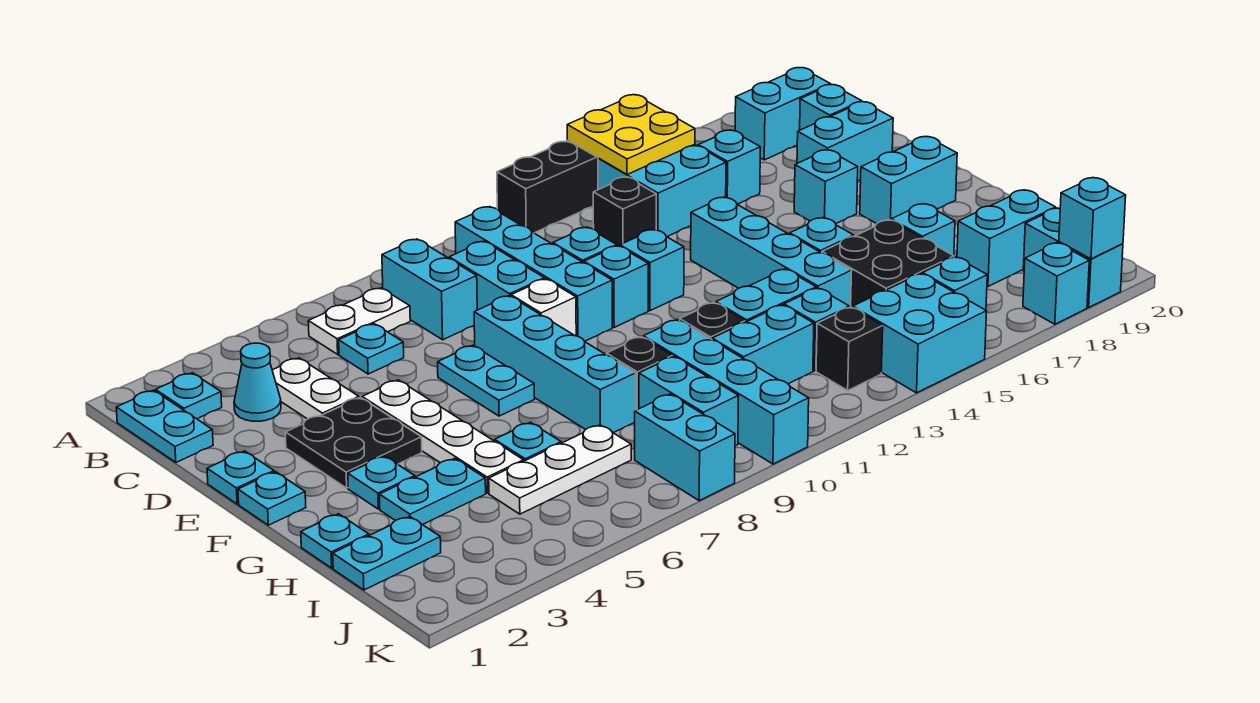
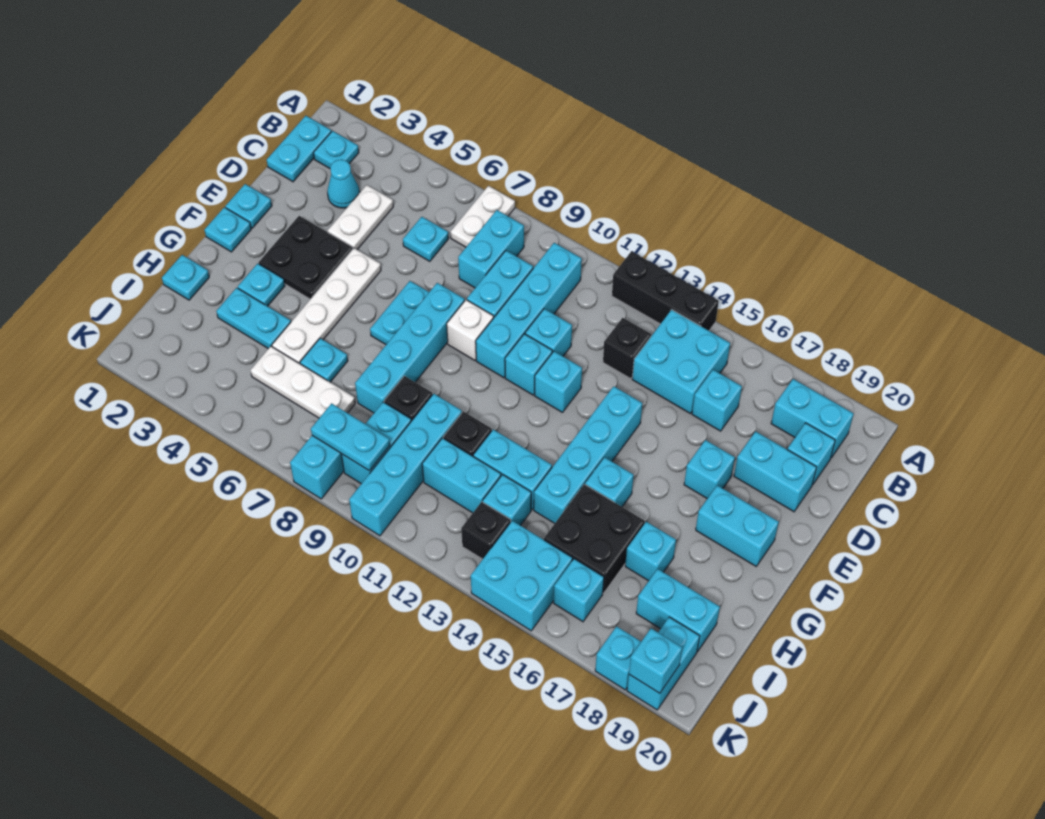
yellow plate A14:B15 level 2 -> none
white plate B6:B7 level 1 -> white plate A7:B7 level 1
cyan plate I1:I2 level 1 -> cyan plate J8:J9 level 2

